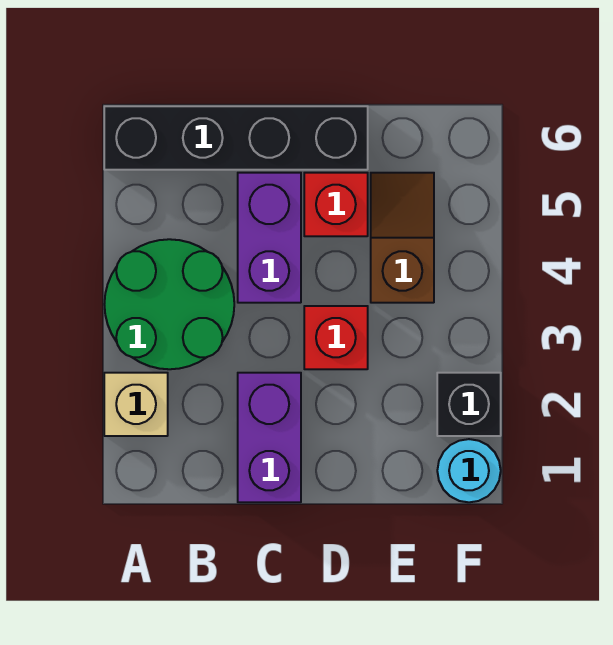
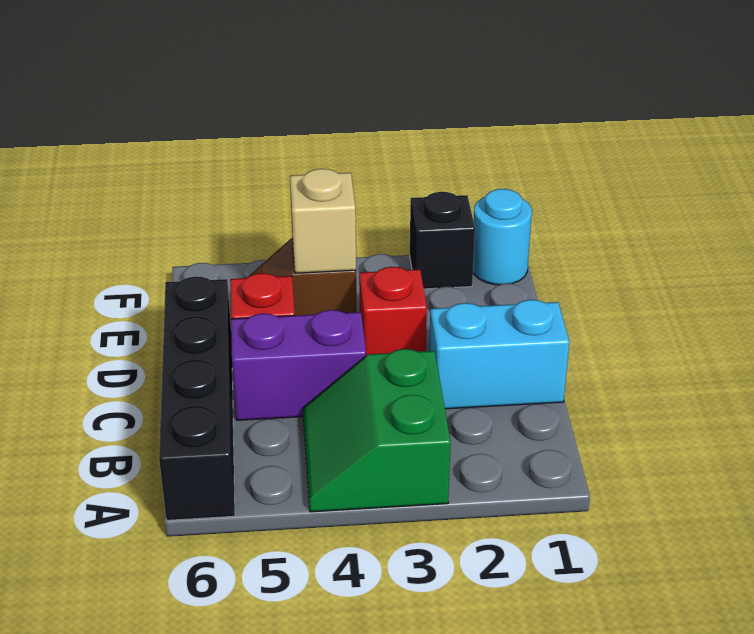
tan brick A2 level 1 -> tan brick E4 level 2
green round brick A3:B4 level 1 -> green slope A3:B4 level 1 top 3
purple brick C1:C2 level 1 -> cyan brick C1:C2 level 1

